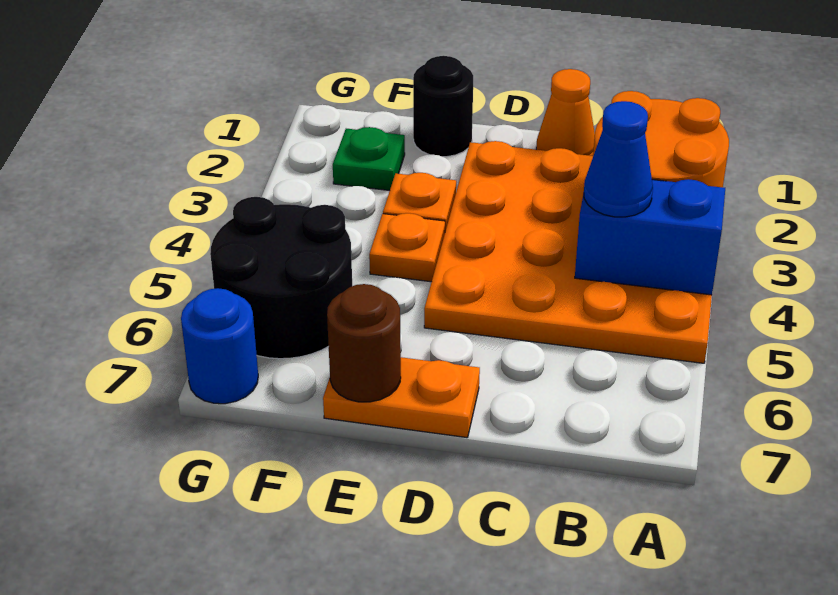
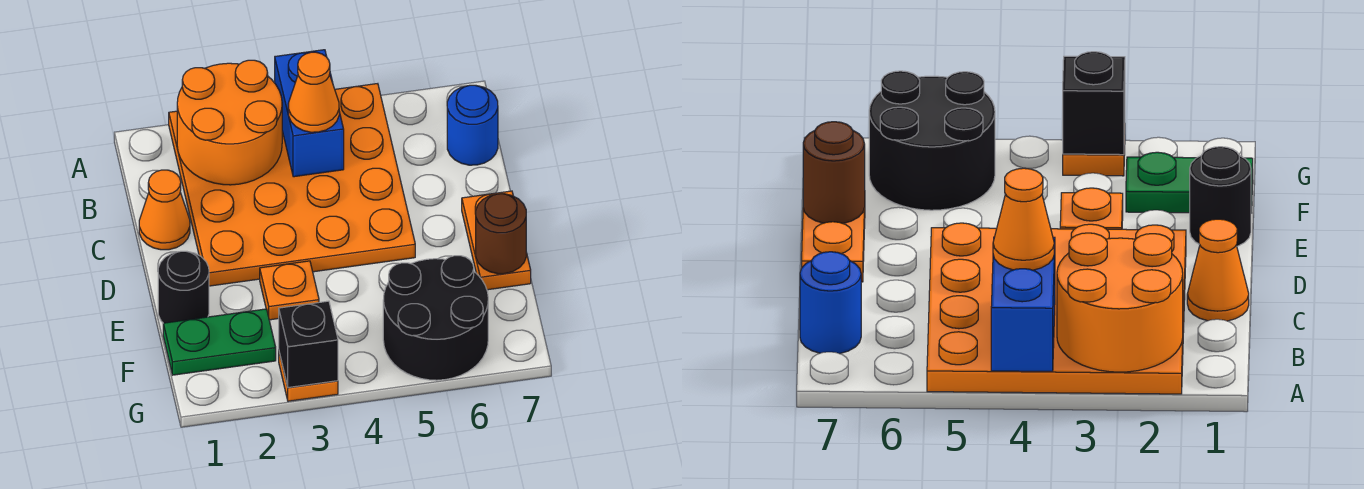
blue cone B4 level 3 -> orange cone B4 level 3
orange plate E4 level 1 -> orange plate G3 level 1
green plate F2 level 1 -> green plate F1:F2 level 1
none -> black brick G3 level 2
blue round brick G7 level 1 -> blue round brick B7 level 1

